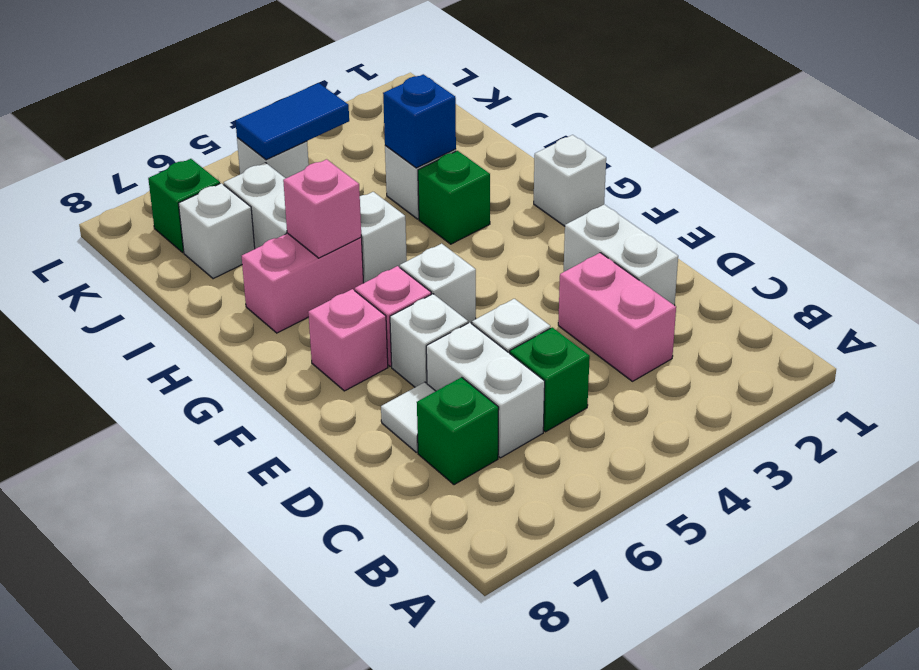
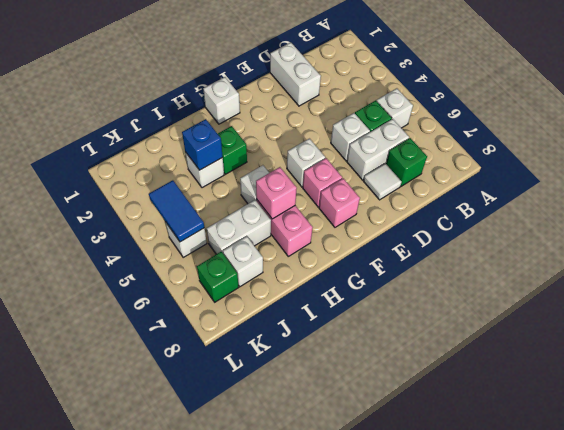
pink brick C3:D3 level 1 -> none
white brick D2:E2 level 1 -> white brick D1:D2 level 1
white brick E6 level 1 -> white brick B5 level 1

